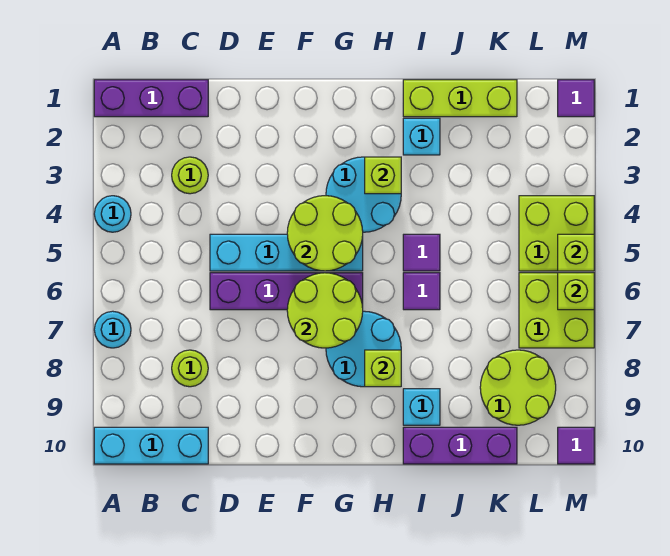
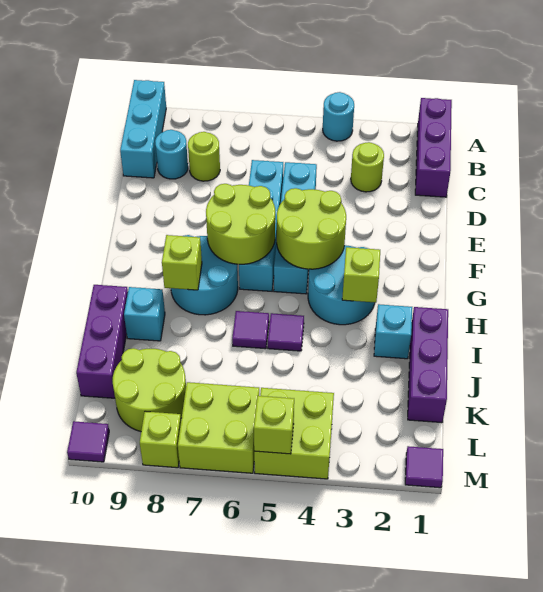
cyan round brick A7 level 1 -> cyan round brick C9 level 1
purple brick D6:G6 level 1 -> cyan brick D6:G6 level 1
lime brick I1:K1 level 1 -> purple brick I1:K1 level 1
lime brick M6 level 2 -> lime brick M8 level 1

